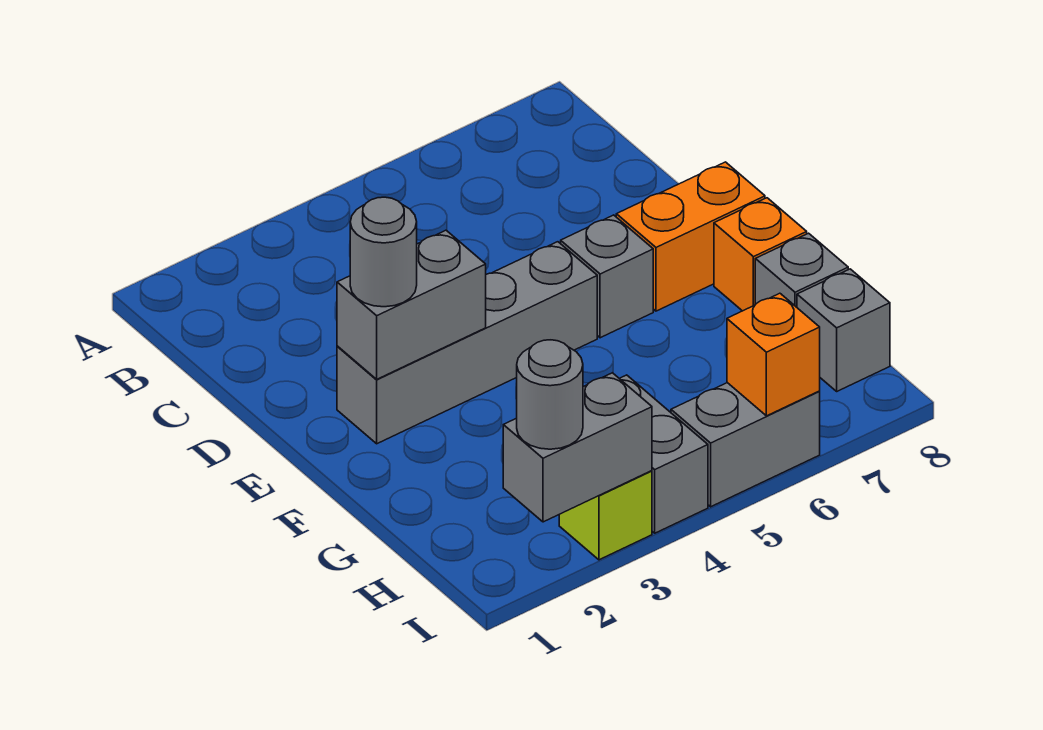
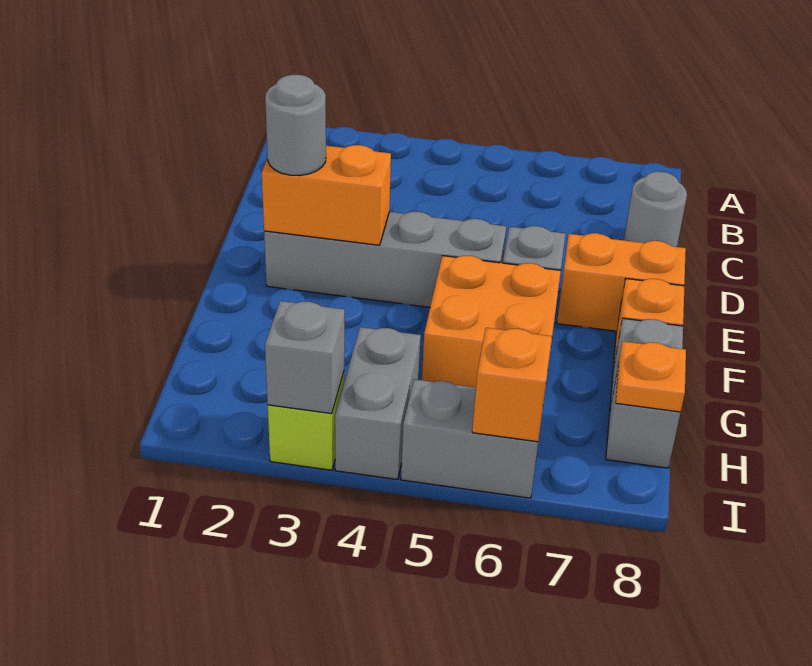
grey brick E2:E3 level 2 -> orange brick E2:E3 level 2
none -> orange brick F5:G6 level 1
none -> orange plate H8 level 2
grey brick I2:I3 level 2 -> grey brick I3 level 2
grey round brick I2 level 3 -> grey round brick C8 level 1

